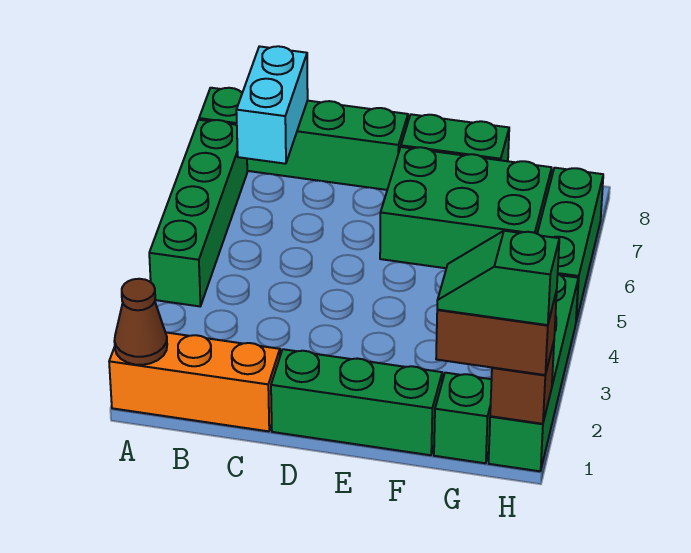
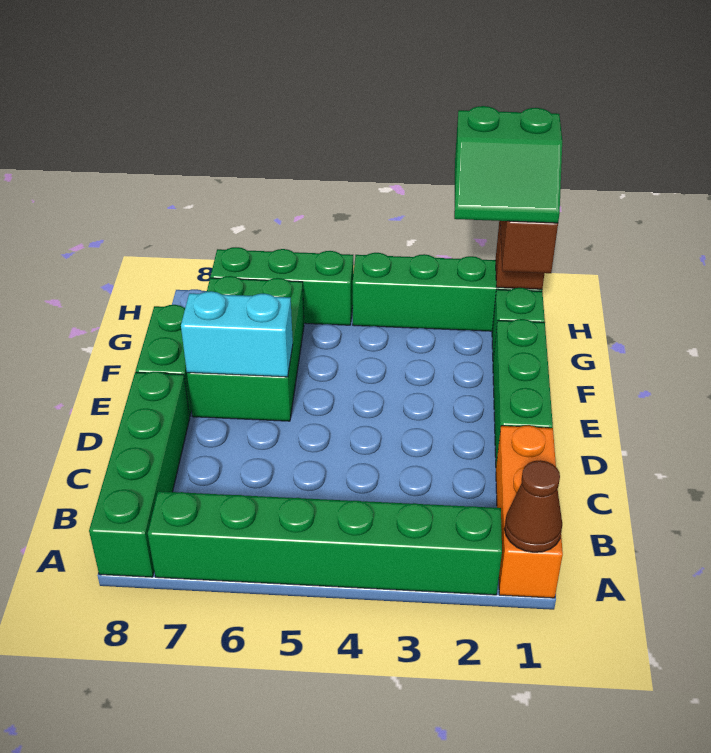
green brick A4:A7 level 1 -> green brick A2:A7 level 1
cyan brick B7:B8 level 2 -> cyan brick E6:E7 level 2
green slope G1:H1 level 4 top H -> green slope G1:H2 level 4 top H

